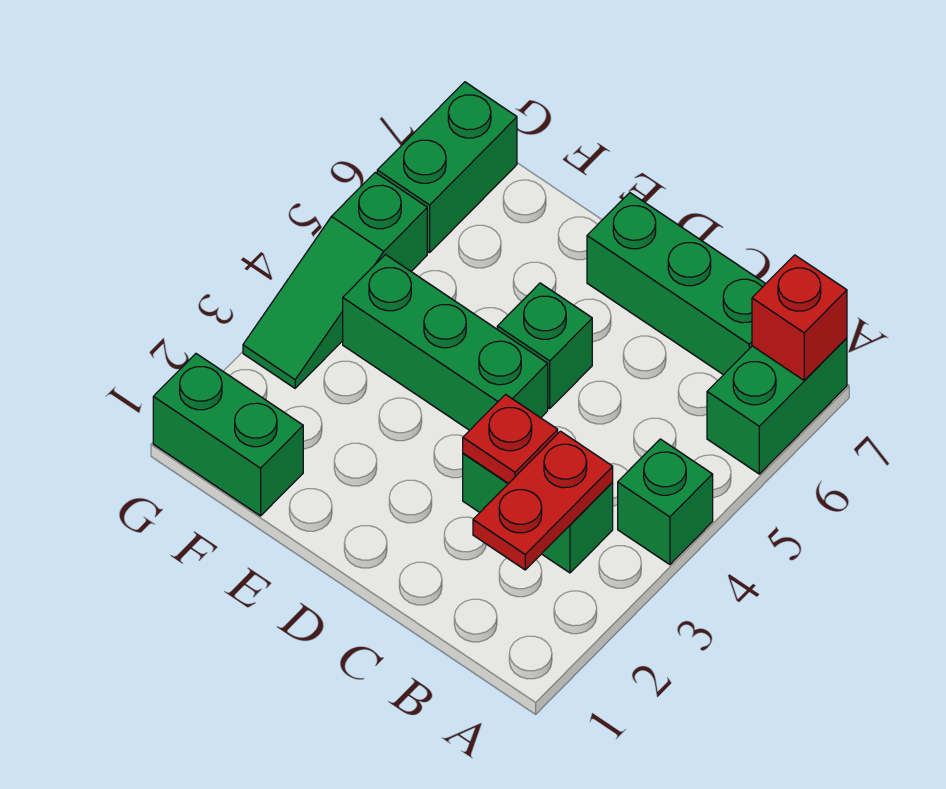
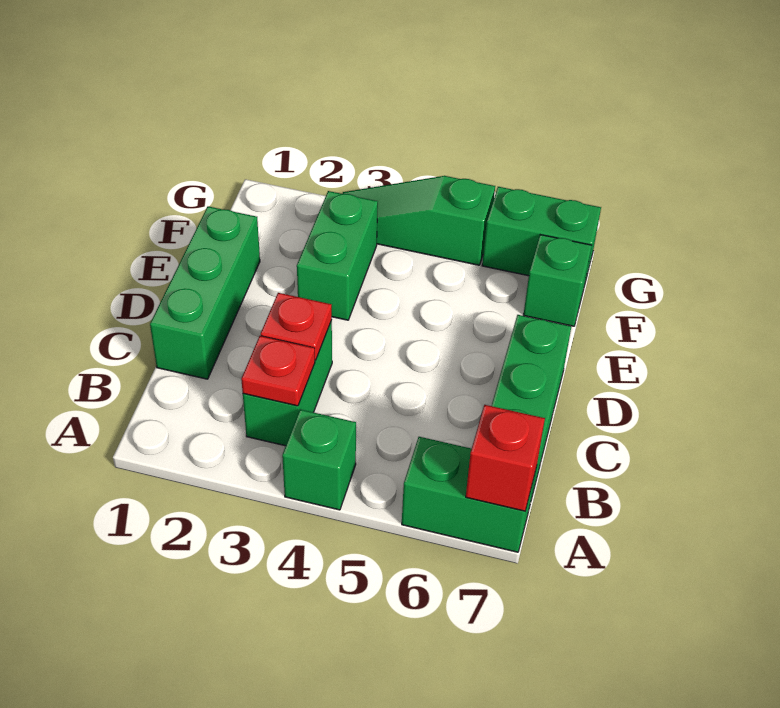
red plate B2:B3 level 2 -> red plate B3 level 2
green brick D4:F4 level 1 -> green brick C1:E1 level 1
green brick D5 level 1 -> green brick F7 level 1
green brick F1:G1 level 1 -> green brick E3:F3 level 1

